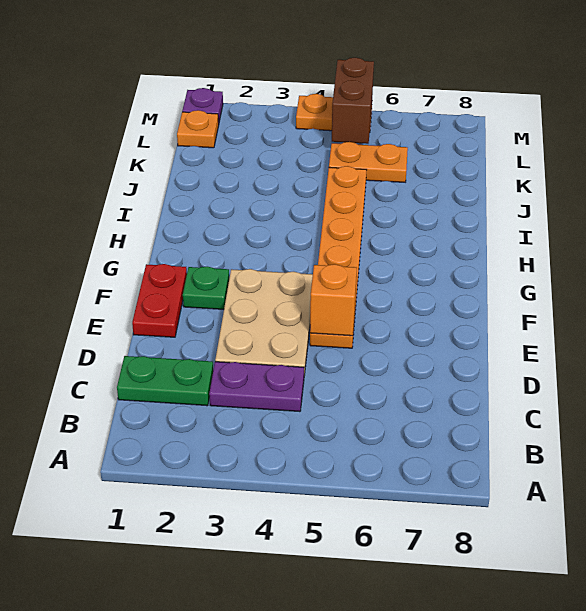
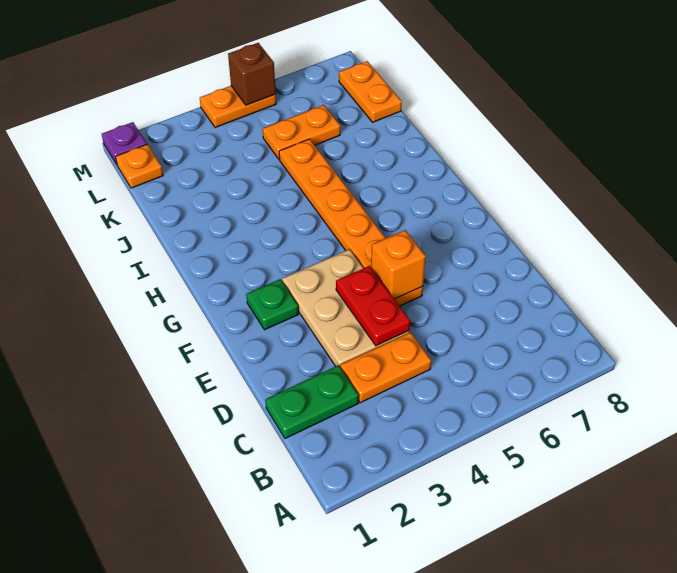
purple plate C3:C4 level 1 -> orange plate C3:C4 level 1
red plate E1:F1 level 1 -> red plate D4:E4 level 2
none -> orange plate K8:L8 level 1
brown brick L5:M5 level 2 -> brown brick M5 level 2

